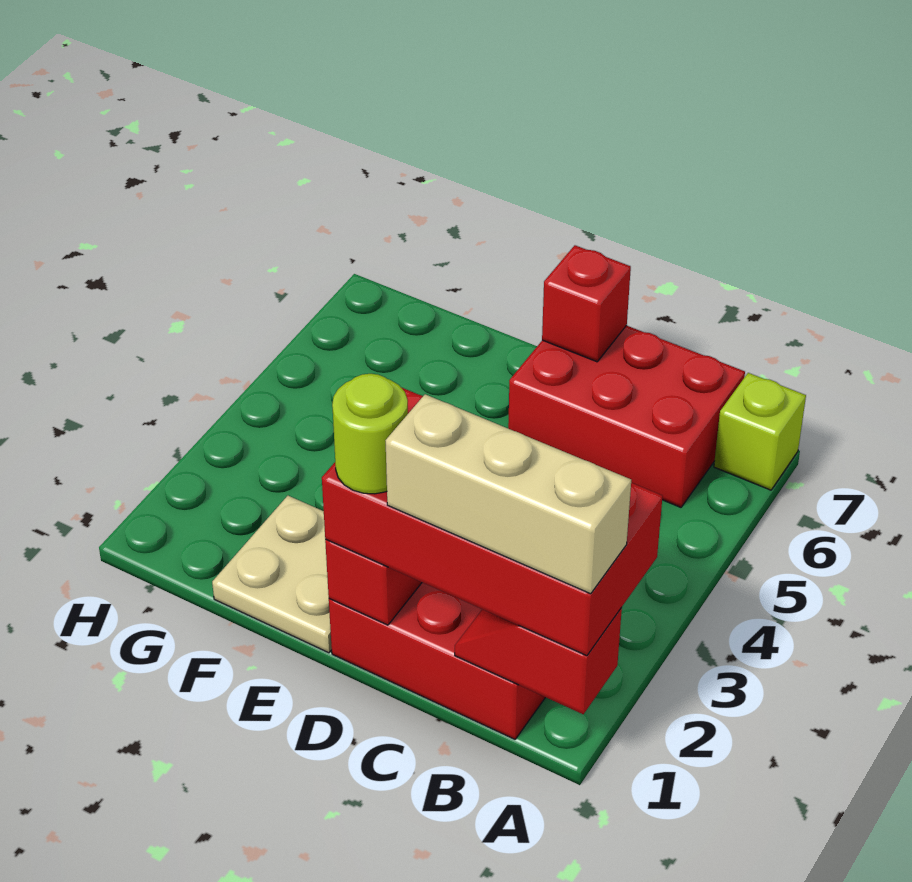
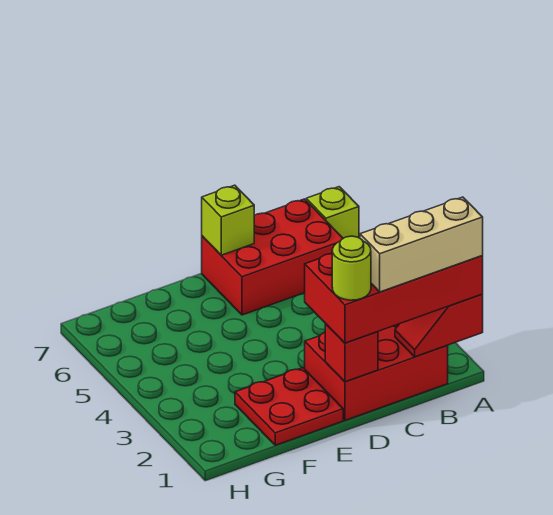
red brick D7 level 2 -> lime brick D7 level 2
tan plate E1:F2 level 1 -> red plate E1:F2 level 1

